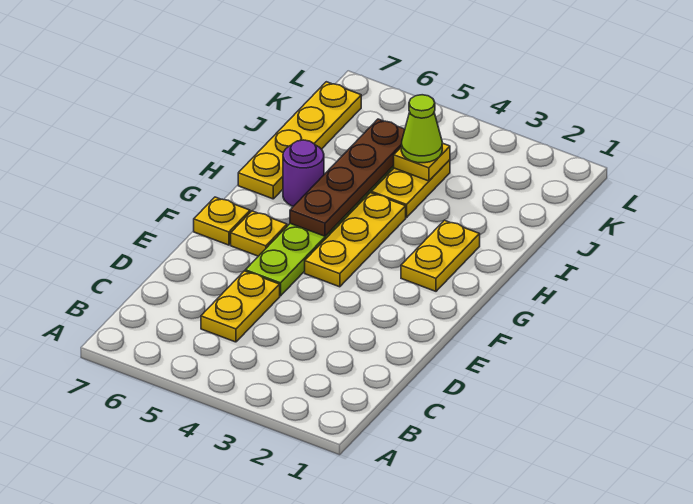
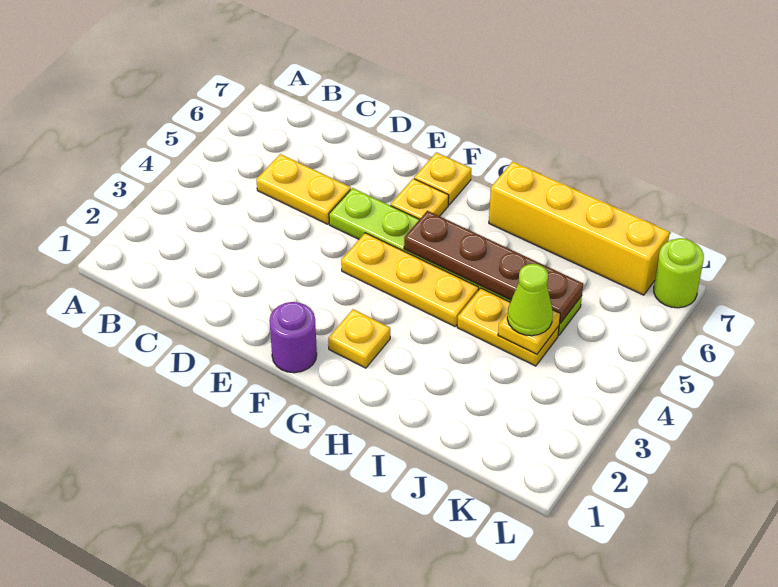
yellow plate G2:H2 level 1 -> yellow plate G2 level 1
purple round brick H6 level 1 -> purple round brick F1 level 1
yellow plate H7:K7 level 1 -> yellow brick H7:K7 level 1
none -> lime round brick L7 level 1

